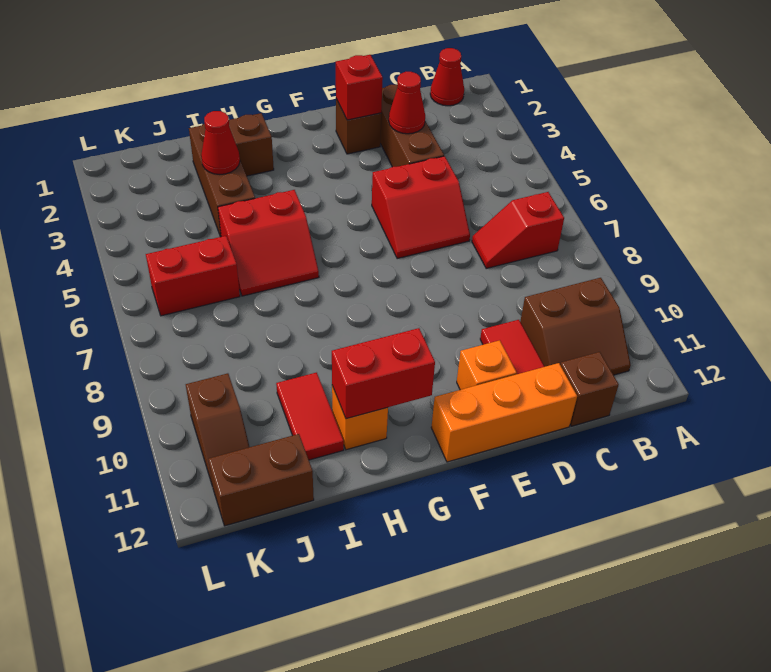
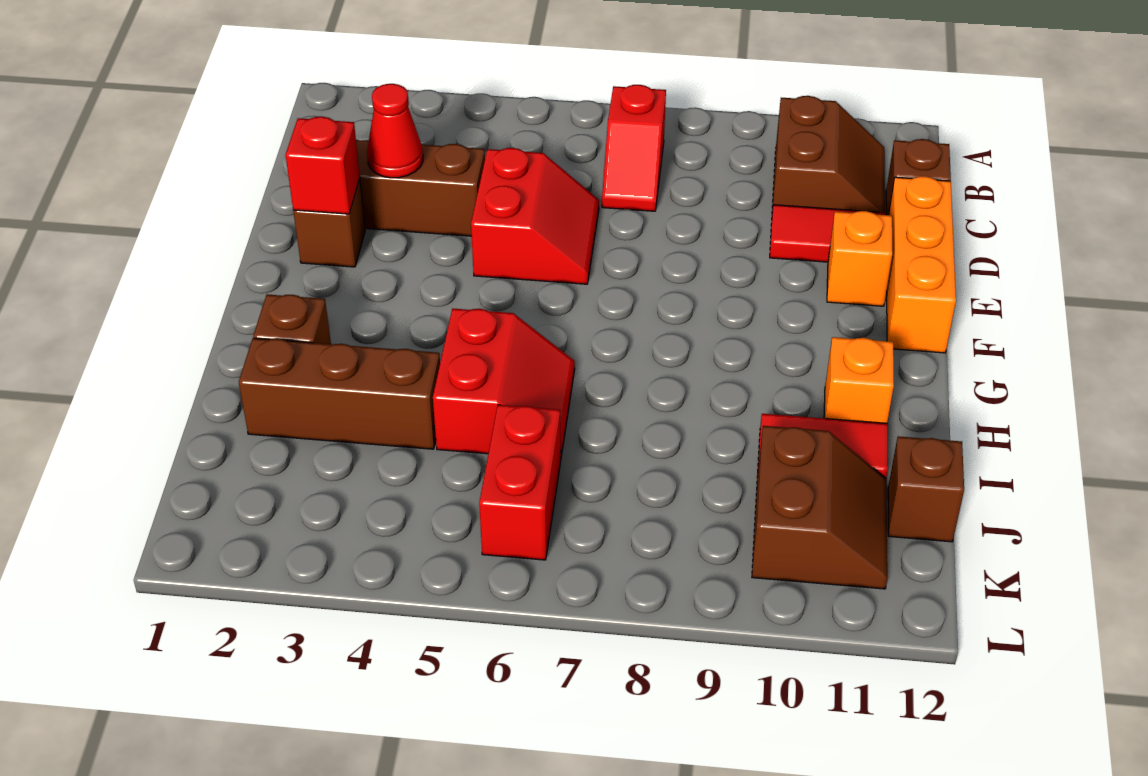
red cone B1 level 1 -> none
red brick G11:H11 level 2 -> none
red cone I3 level 2 -> none
brown brick J12:K12 level 1 -> brown brick J12 level 1
brown slope K10:K11 level 1 top 10 -> brown slope J10:K11 level 1 top 10

